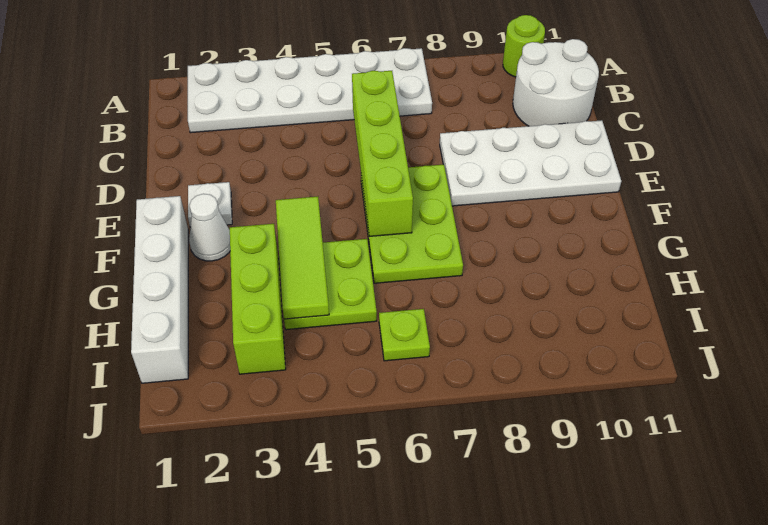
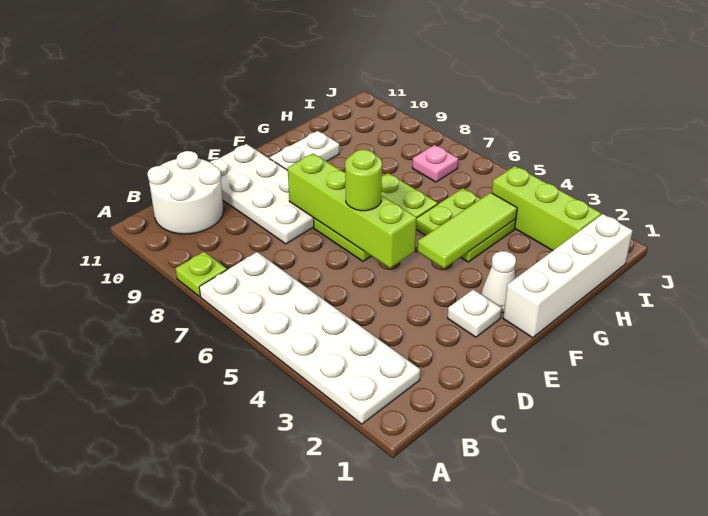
lime round brick A10 level 1 -> lime round brick E6 level 3
lime brick C6:F6 level 2 -> lime brick E5:E8 level 2
none -> white plate F10:G10 level 1
lime brick G3:I3 level 1 -> lime brick I2:I4 level 1
lime plate I6 level 1 -> lime plate A8 level 1
none -> pink plate I7 level 1

